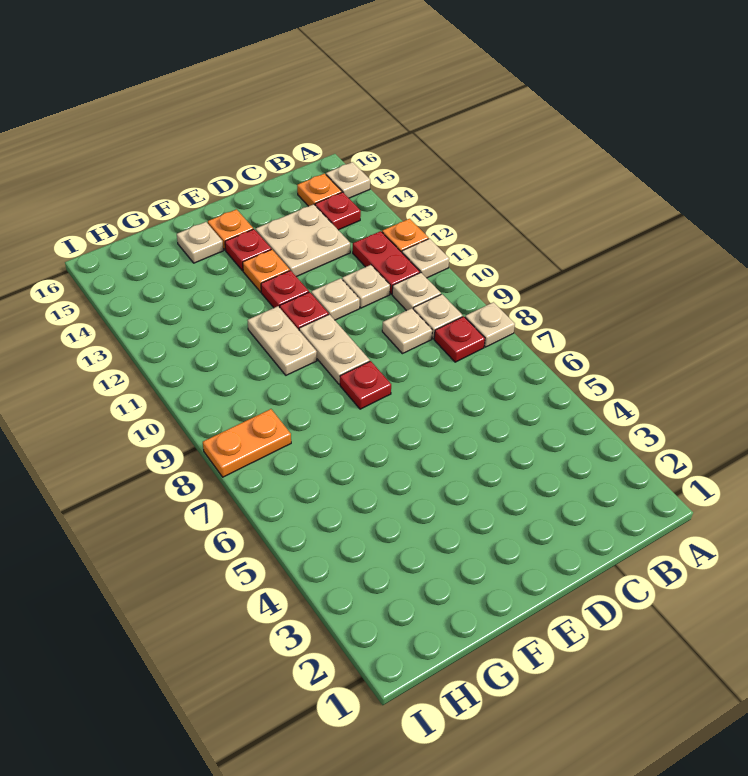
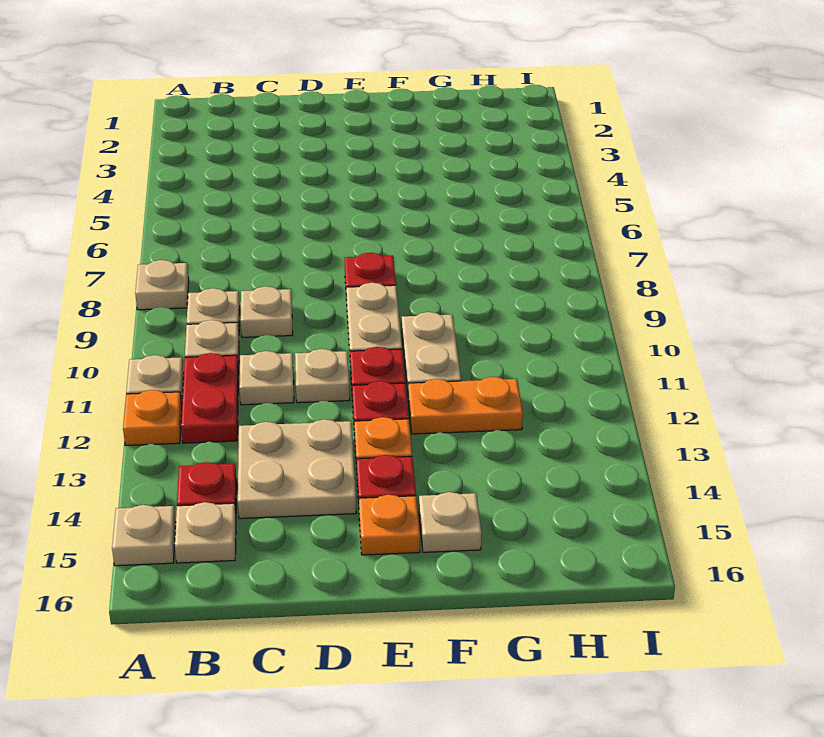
red plate B8 level 1 -> none
orange plate B15 level 1 -> tan plate B15 level 1
orange plate H8:I8 level 1 -> orange plate F12:G12 level 1

